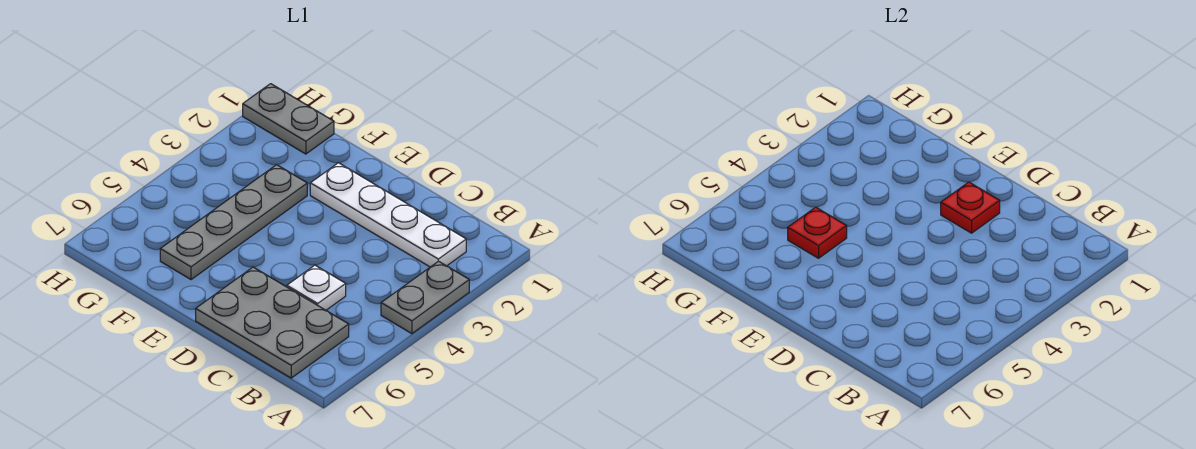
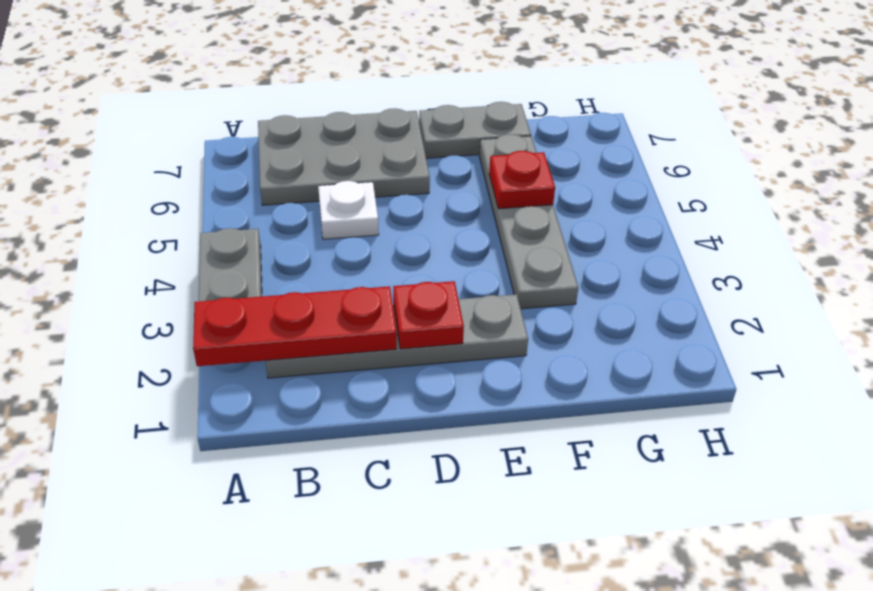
none -> red plate A2:C2 level 2
white plate B2:E2 level 1 -> grey plate B2:E2 level 1
grey plate G1:H1 level 1 -> grey plate E7:F7 level 1

